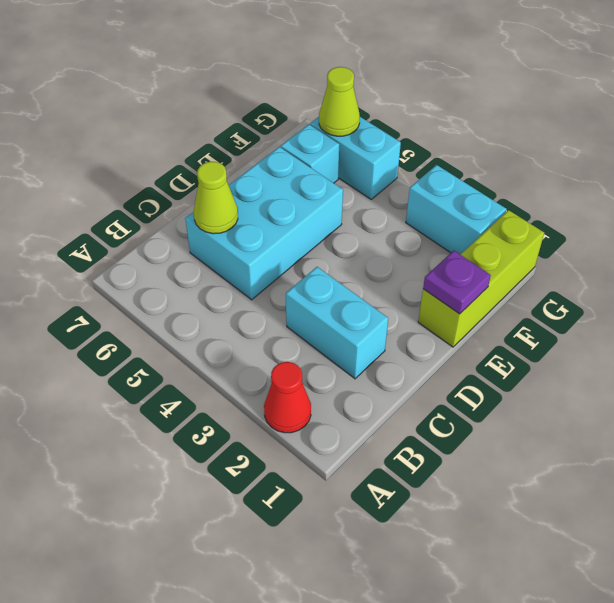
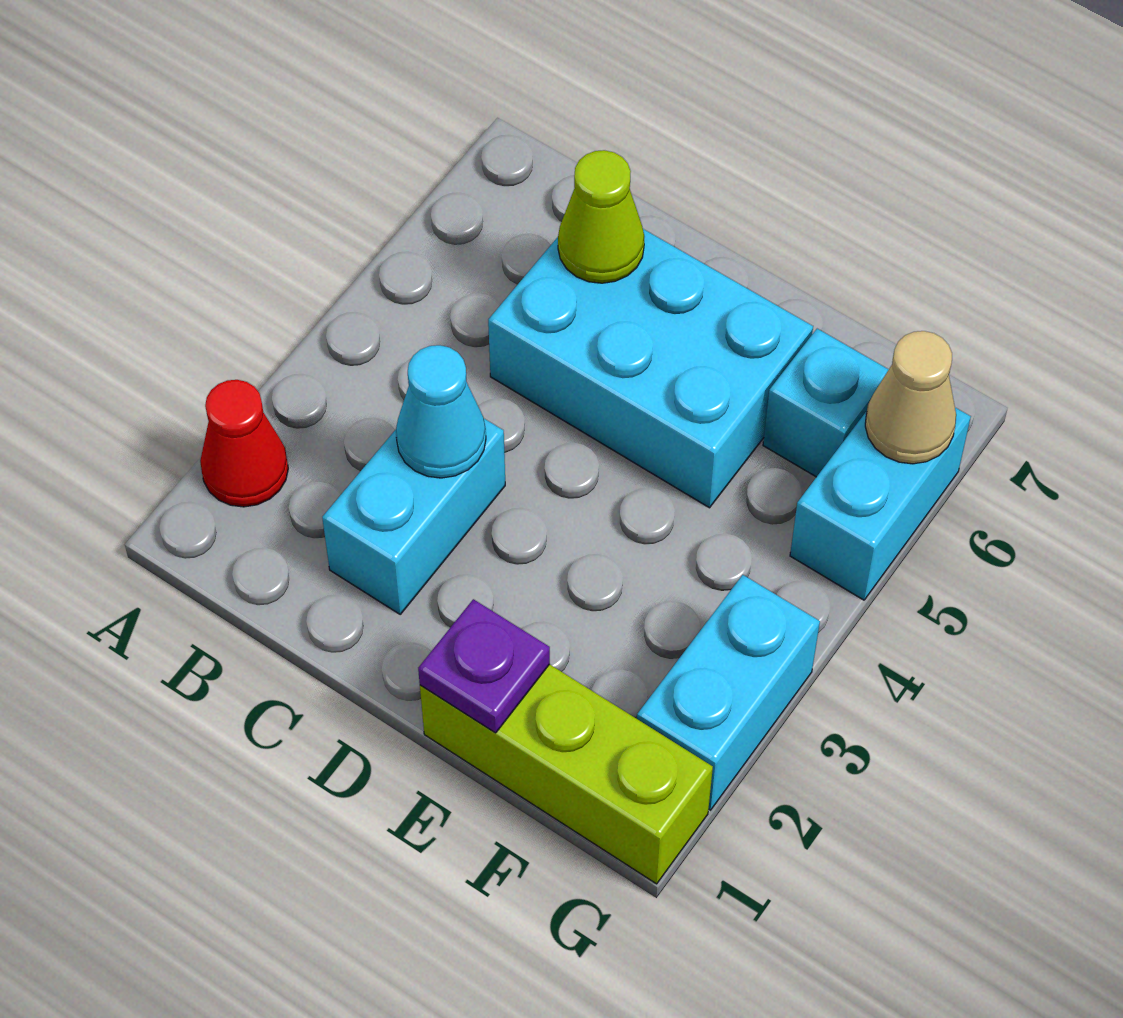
none -> cyan cone C3 level 2
lime cone G6 level 2 -> tan cone G6 level 2

